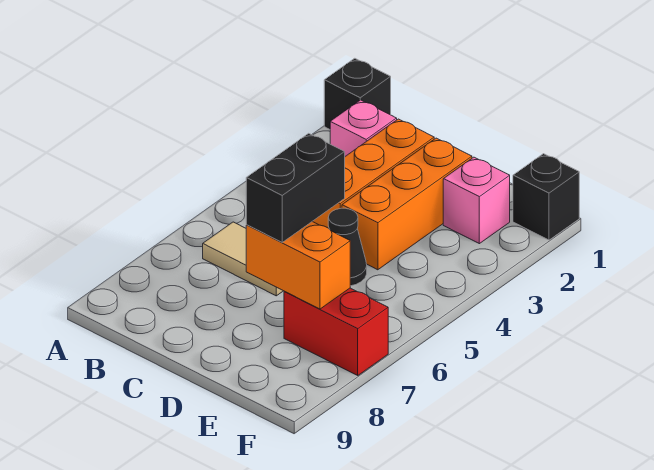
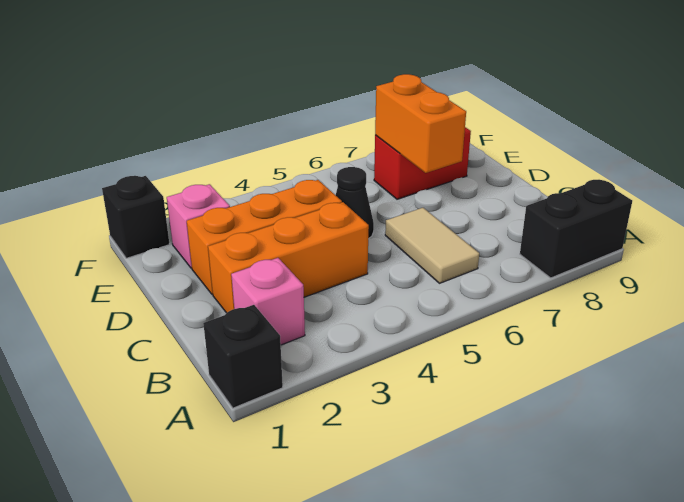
black brick D6:D7 level 3 -> black brick A8:A9 level 1
red brick E7:F7 level 1 -> red brick E7:E8 level 1

